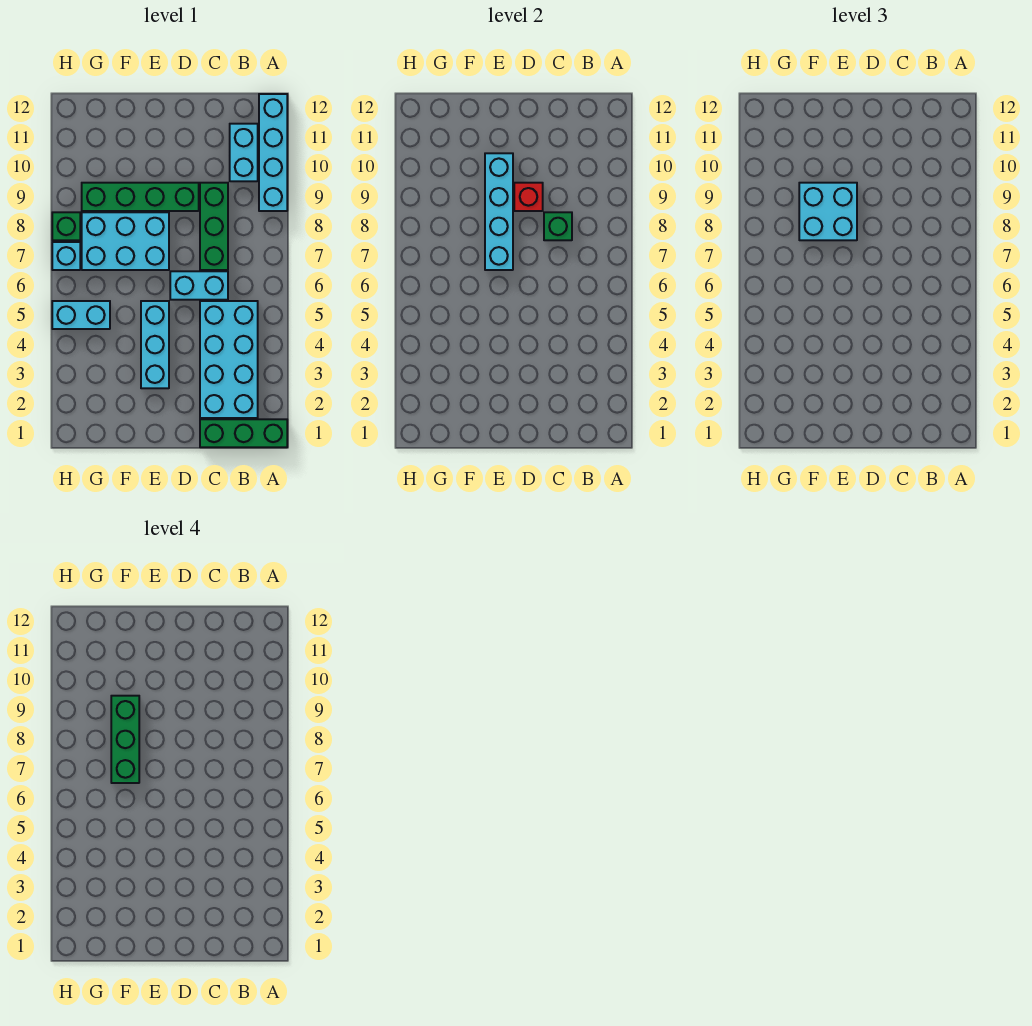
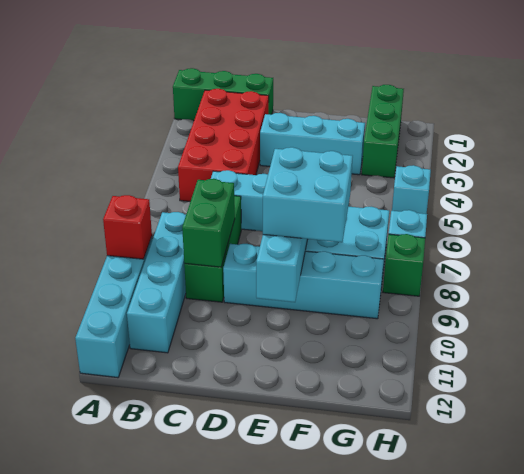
cyan brick B2:C5 level 1 -> red brick B2:C5 level 1
cyan brick B10:B11 level 1 -> cyan brick B8:B11 level 1
green brick C8 level 2 -> green brick C8:C9 level 2
green brick D9:G9 level 1 -> cyan brick D9:G9 level 1
red brick D9 level 2 -> red brick A9 level 2
cyan brick E3:E5 level 1 -> cyan brick D3:F3 level 1
green brick F7:F9 level 4 -> green brick G1:G3 level 1
cyan brick G5:H5 level 1 -> cyan brick H5 level 1

